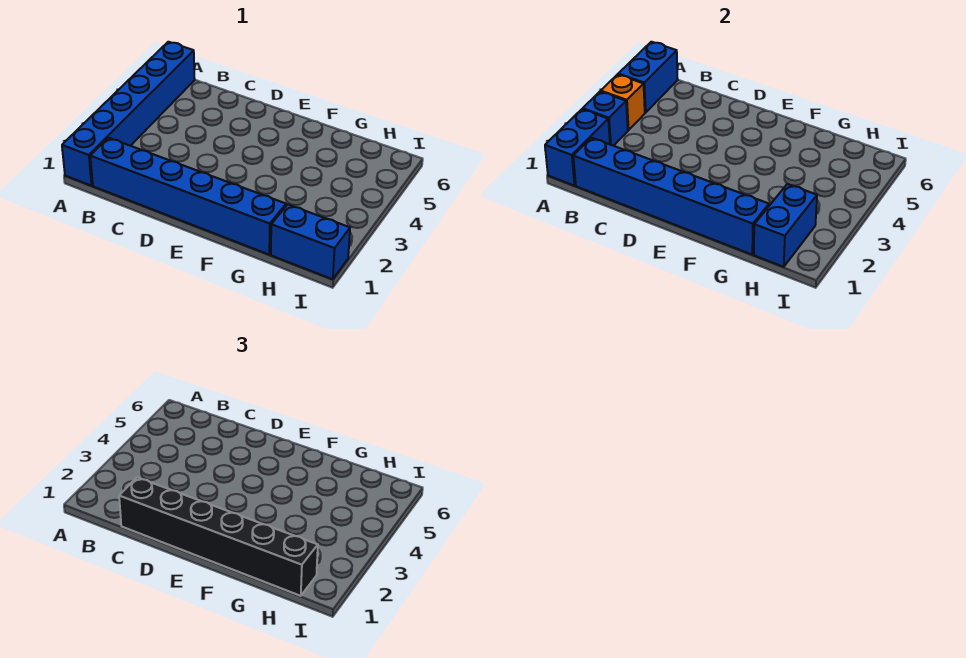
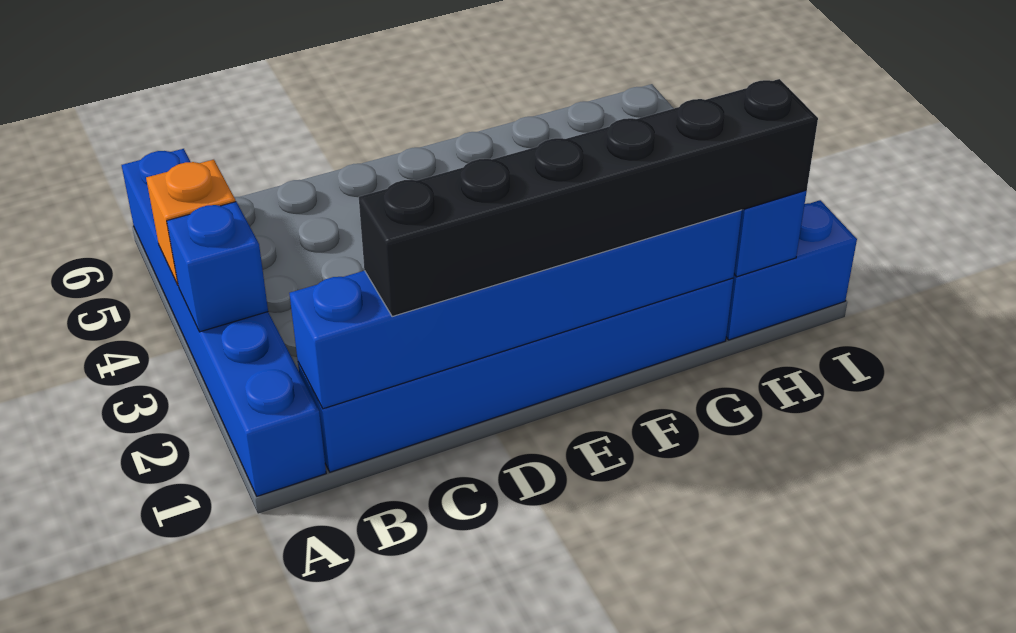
blue brick A1:A2 level 2 -> none
blue brick A5:A6 level 2 -> none

